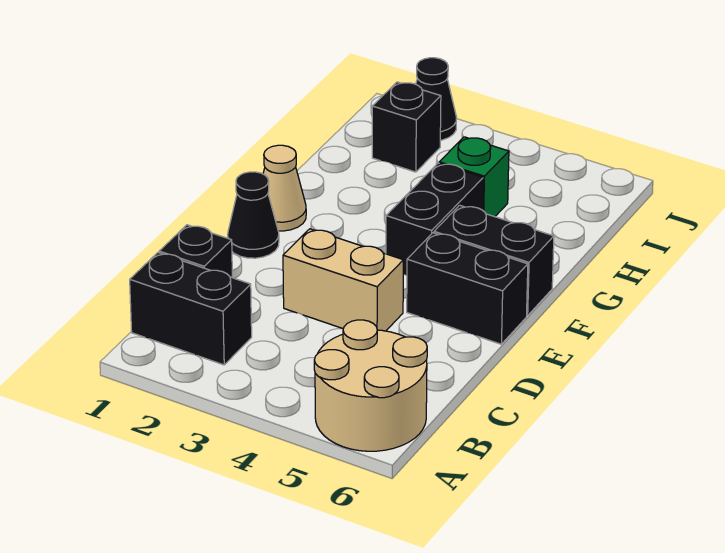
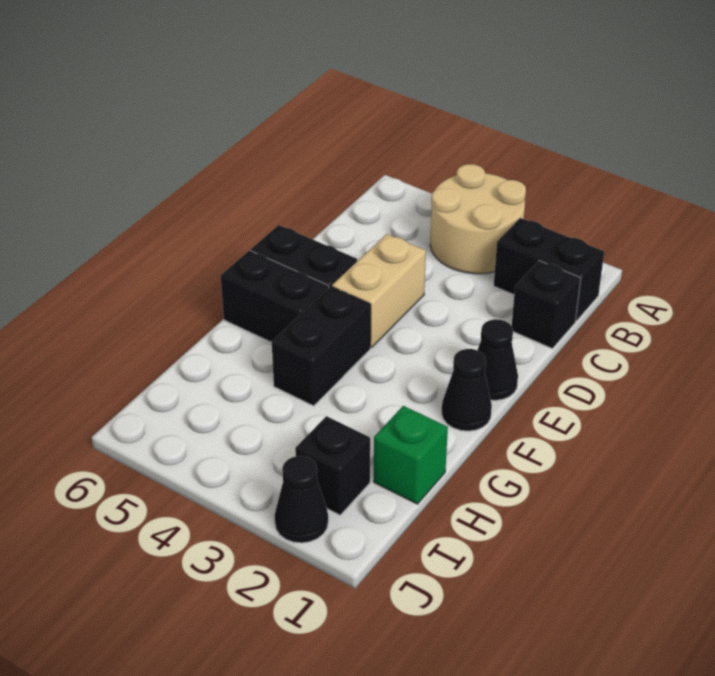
tan round brick A5:B6 level 1 -> tan round brick A3:B4 level 1
tan brick D3:D4 level 1 -> tan brick D4:E4 level 1
tan cone F1 level 1 -> black cone F1 level 1
green brick H4 level 1 -> green brick H1 level 1

